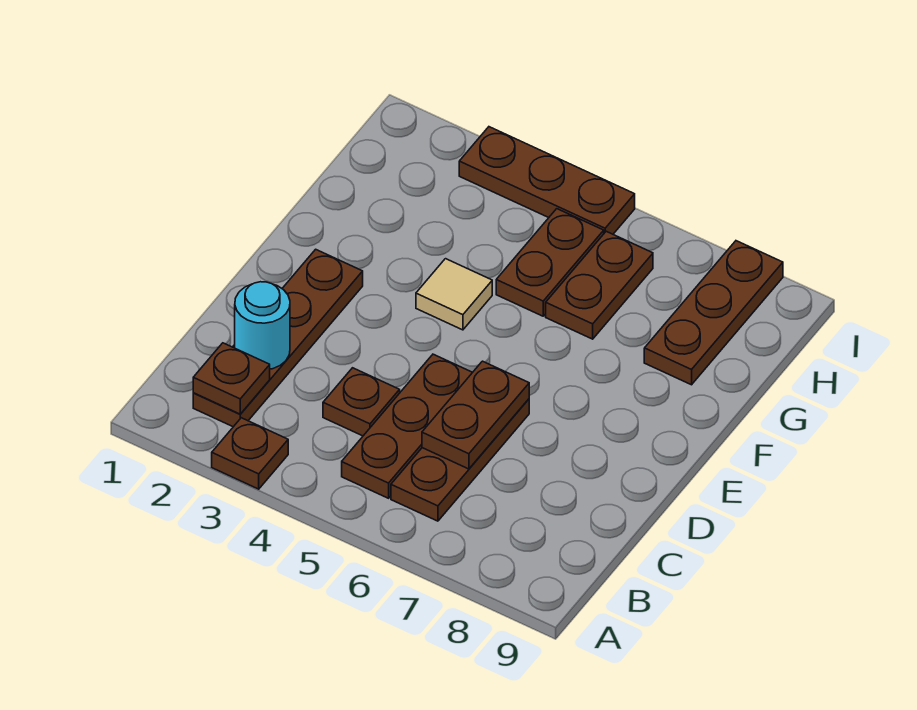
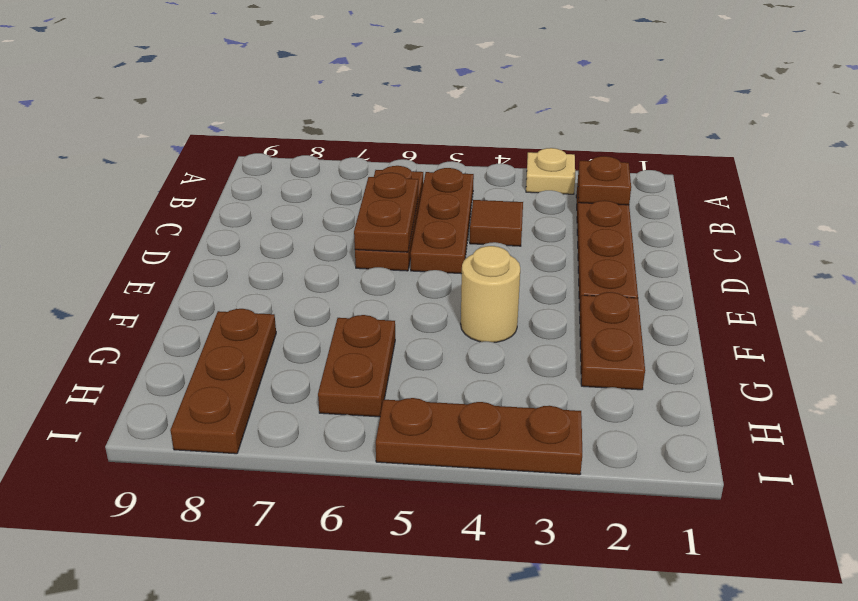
brown plate A3 level 1 -> tan plate A3 level 1
cyan round brick C2 level 2 -> none
brown plate C4 level 1 -> brown tile C4 level 1
tan tile F4 level 1 -> tan round brick F4 level 1
brown plate G5:H5 level 1 -> brown plate F2:G2 level 1

